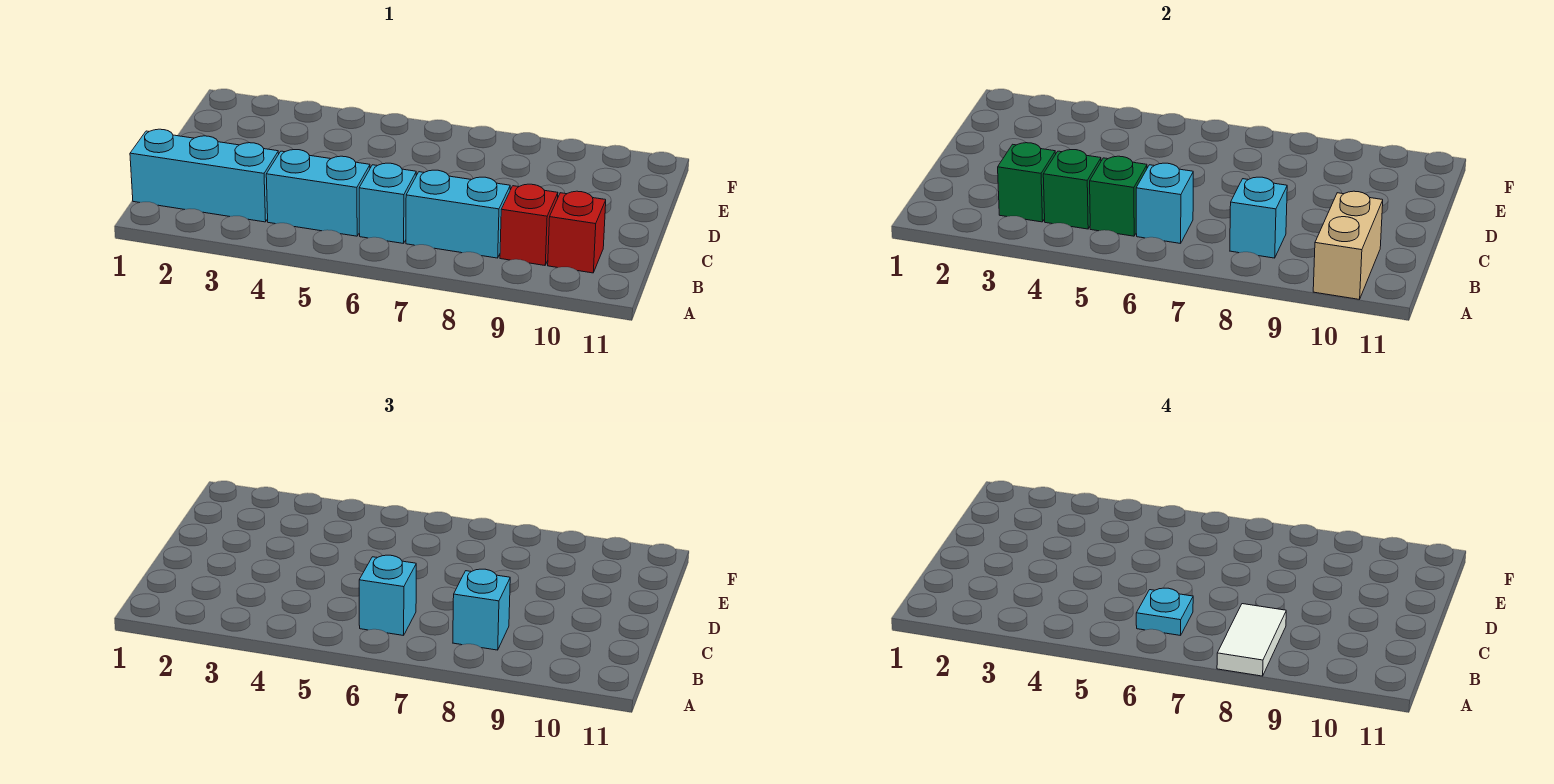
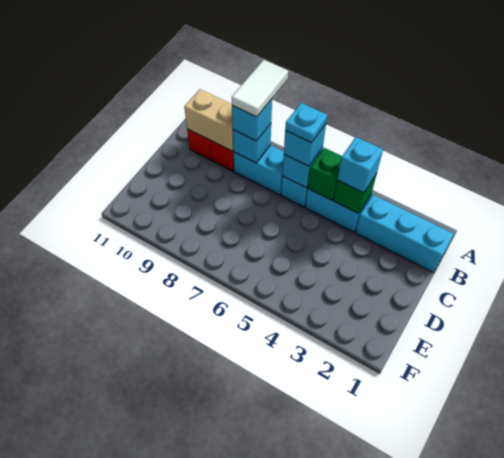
tan brick A10:B10 level 2 -> tan brick B9:B10 level 2
green brick B3 level 2 -> none
none -> cyan brick B4 level 3

